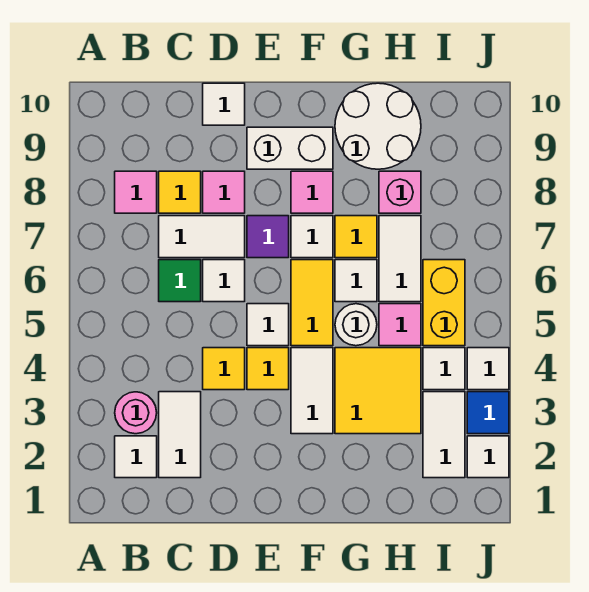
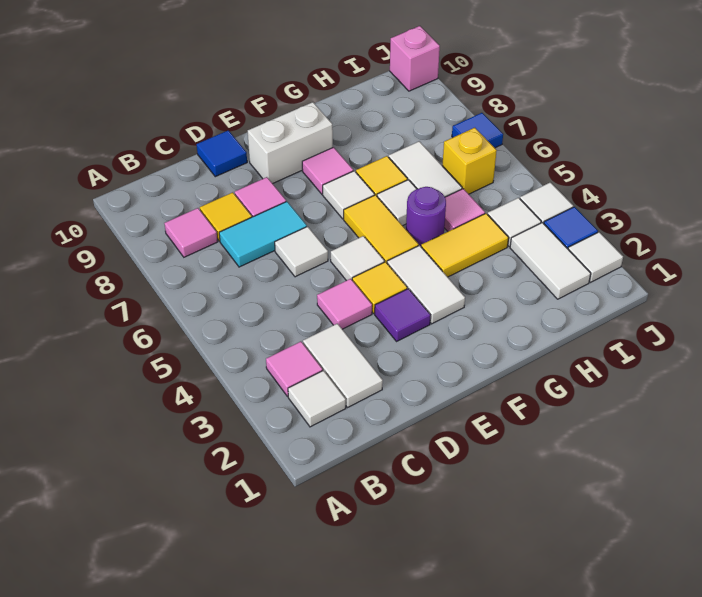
pink round brick B3 level 1 -> pink tile B3 level 1
green tile C6 level 1 -> none
white tile C7:D7 level 1 -> cyan tile C7:D7 level 1
yellow tile D4 level 1 -> pink tile D4 level 1
white tile D10 level 1 -> blue tile D10 level 1
purple tile E7 level 1 -> purple tile E3 level 1
yellow tile G3:H4 level 1 -> yellow tile G4:H4 level 1
white round brick G5 level 1 -> purple round brick G5 level 1
white round brick G9:H10 level 1 -> none
pink brick H8 level 1 -> pink brick J10 level 1
yellow brick I5:I6 level 1 -> yellow brick I6 level 1
none -> blue tile J7 level 1

